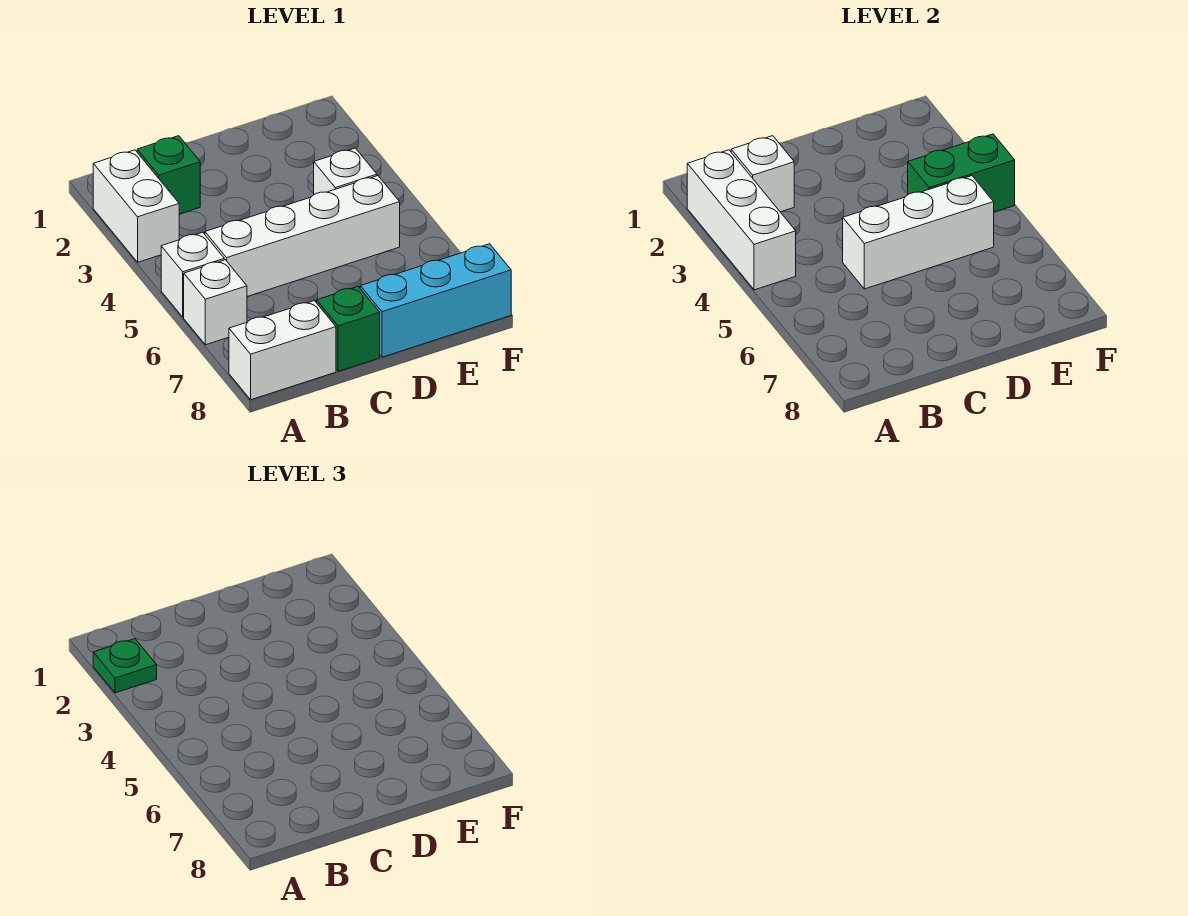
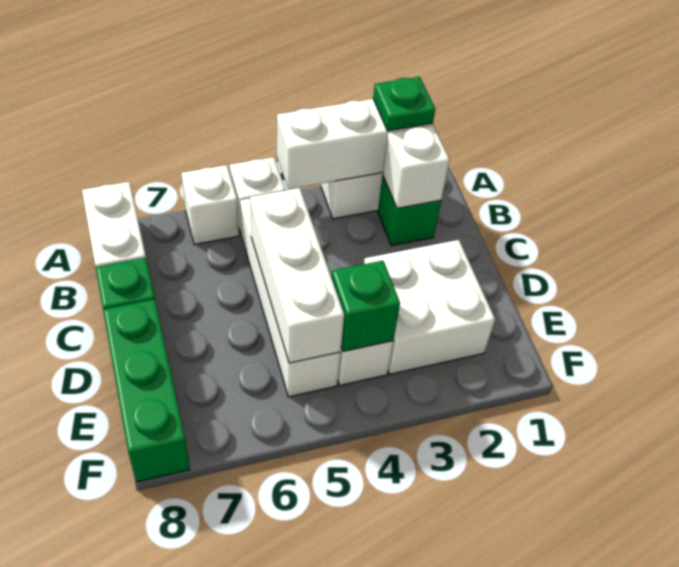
none -> white brick D2:E3 level 1
cyan brick D8:F8 level 1 -> green brick D8:F8 level 1
green brick E4:F4 level 2 -> green brick E4 level 2

